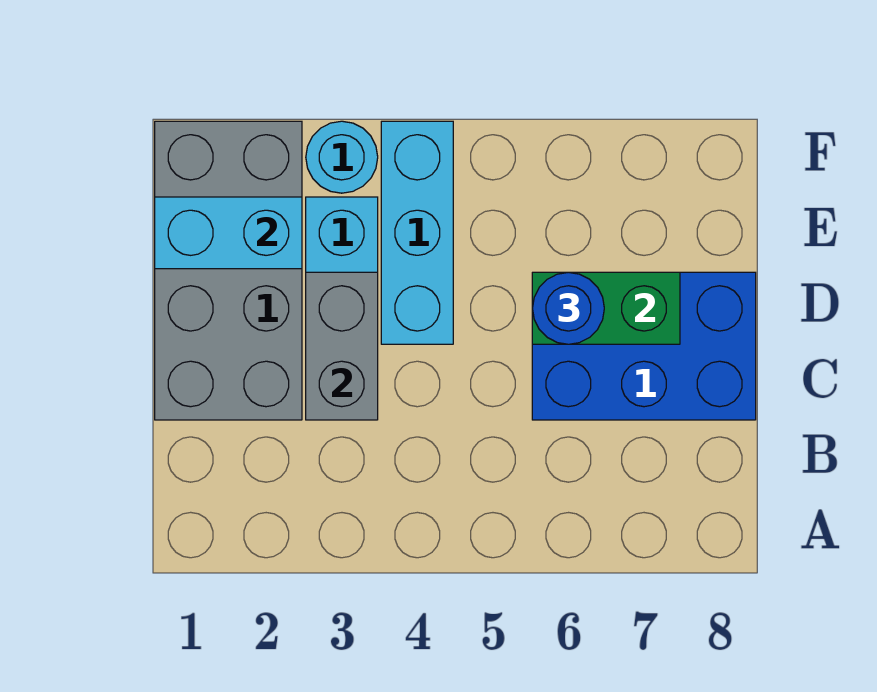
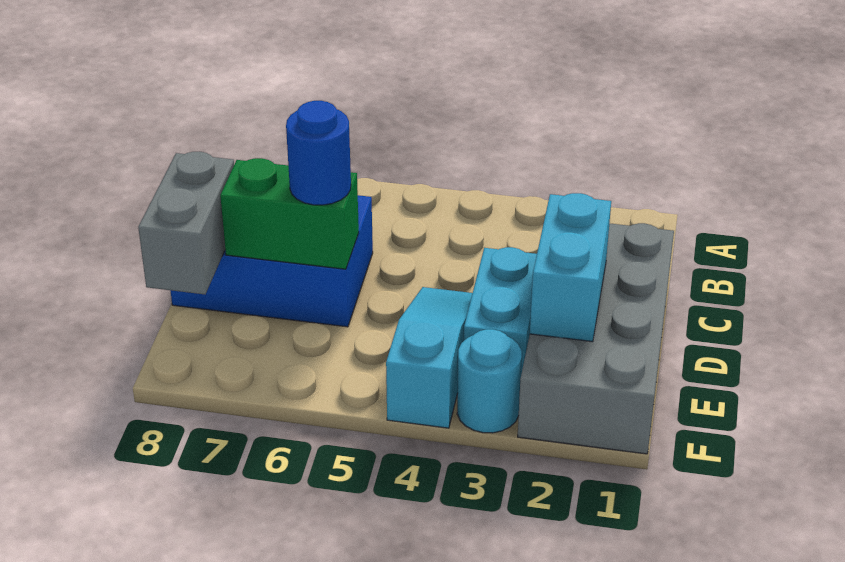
grey brick C3:D3 level 2 -> grey brick D8:E8 level 2
cyan brick D4:F4 level 1 -> cyan slope D4:F4 level 1 top F
cyan brick E1:E2 level 2 -> cyan brick D2:E2 level 2

